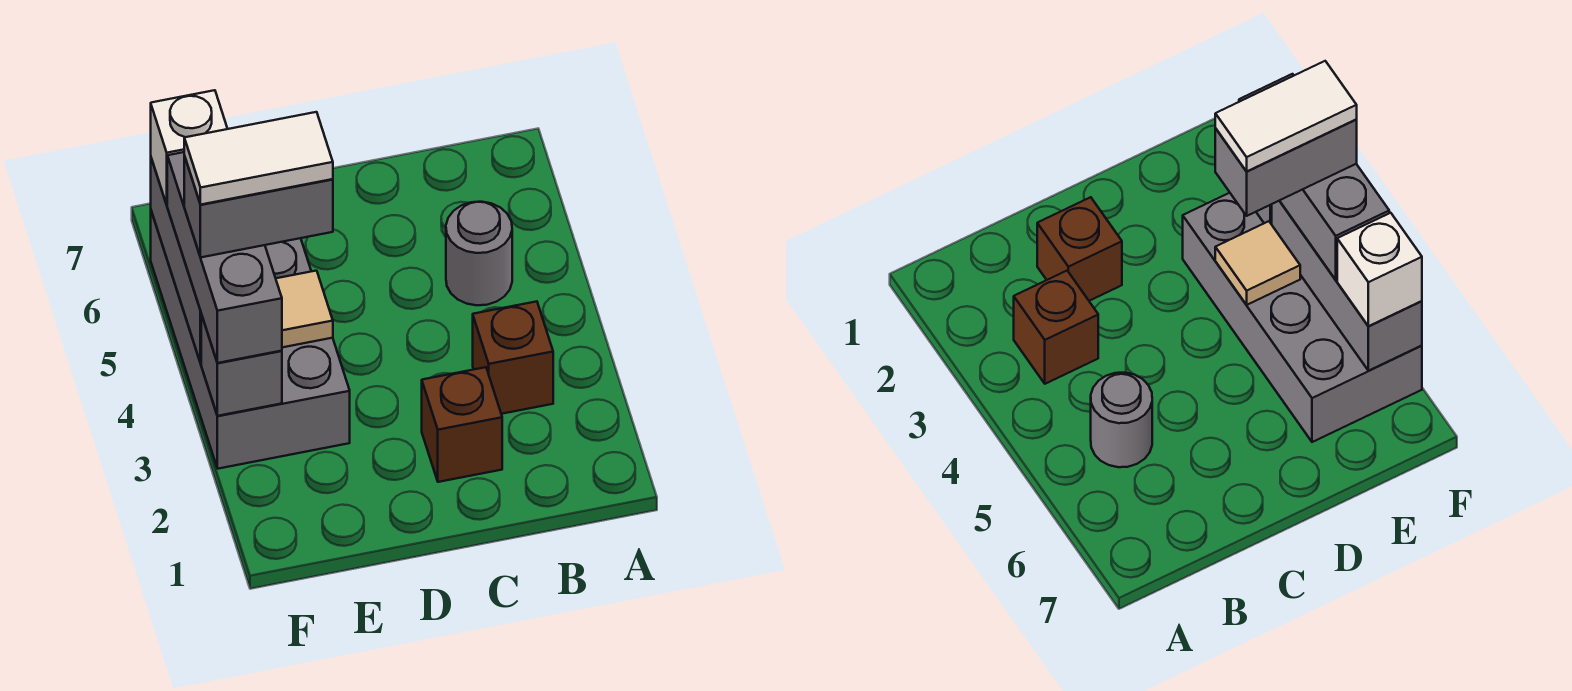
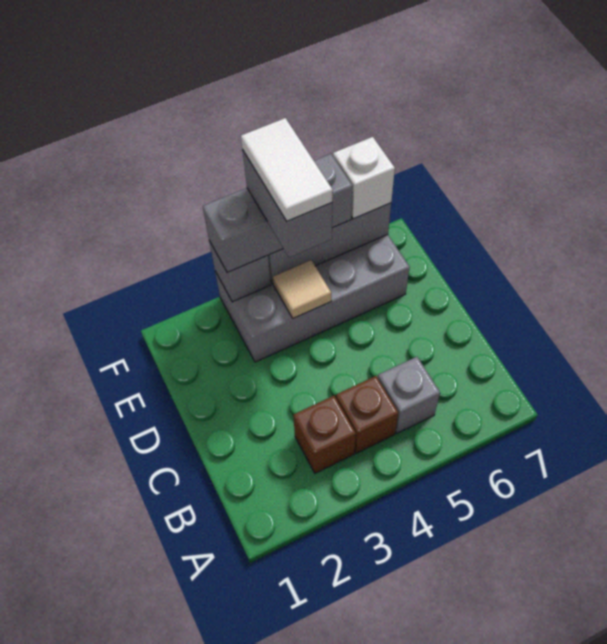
grey round brick B5 level 1 -> grey brick B5 level 1
brown brick C2 level 1 -> brown brick B4 level 1

